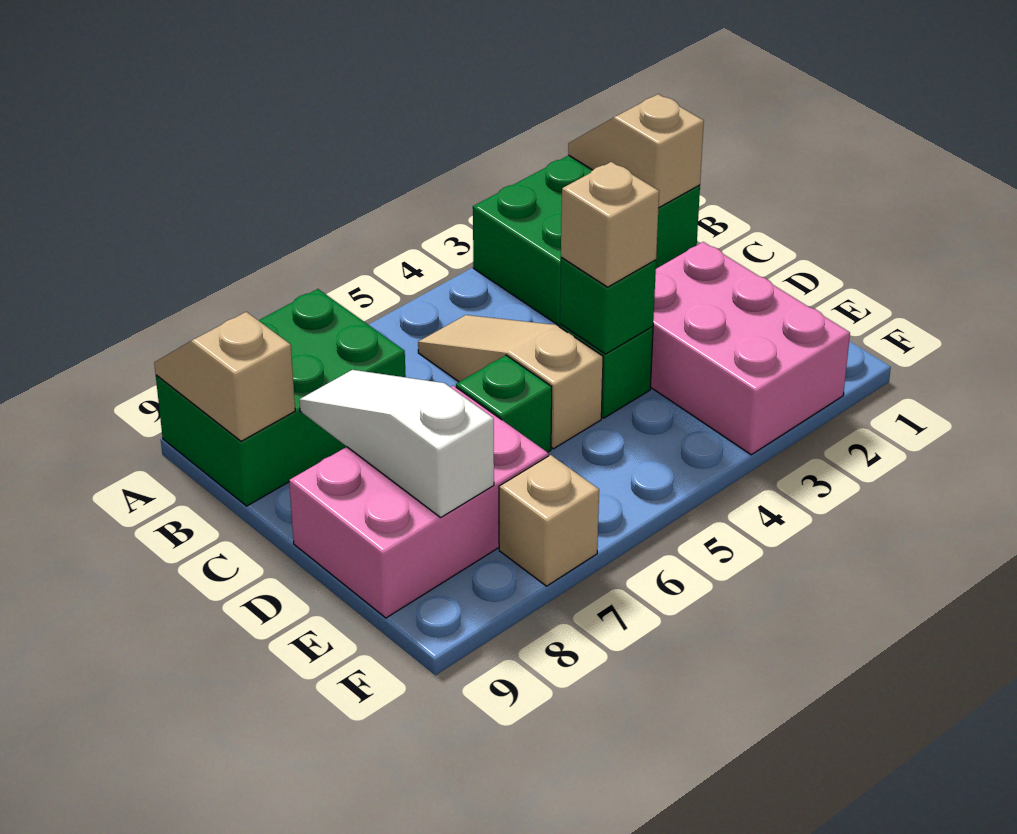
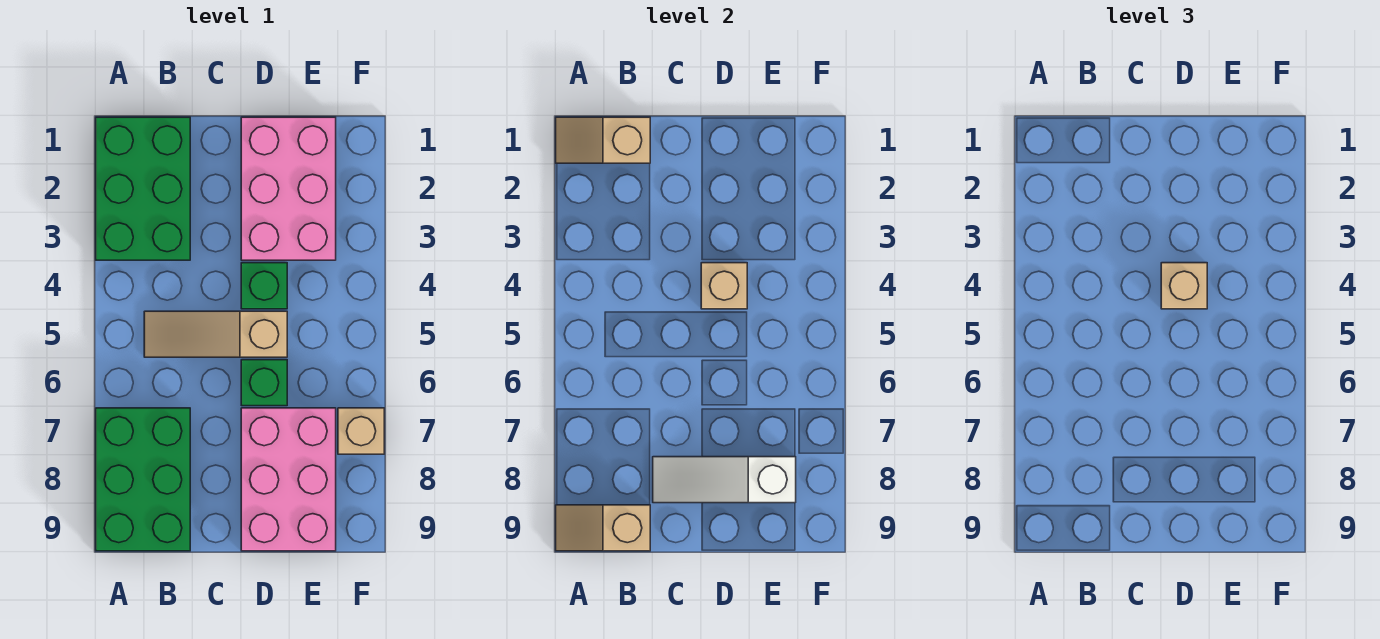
pink brick D2:F3 level 1 -> pink brick D1:E3 level 1
green brick D4 level 2 -> tan brick D4 level 2

